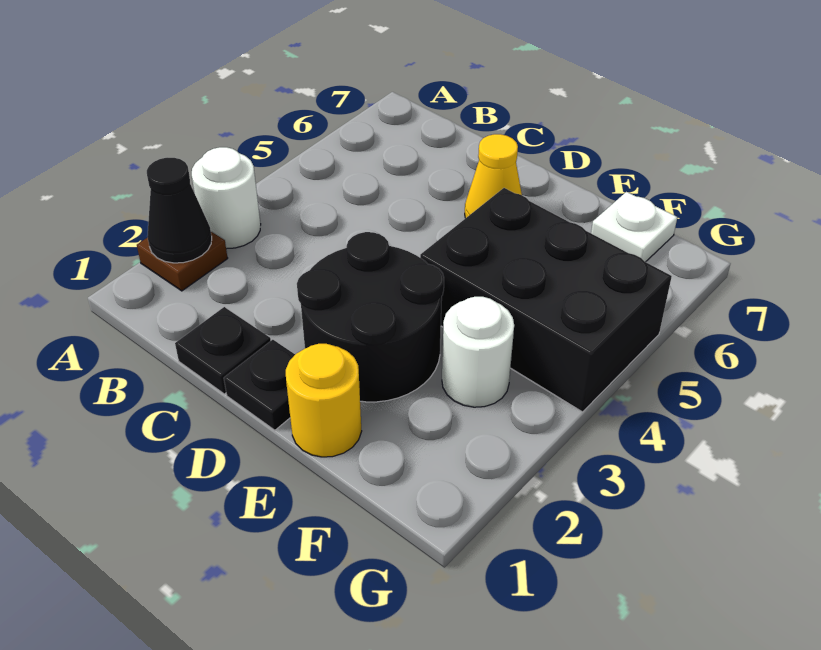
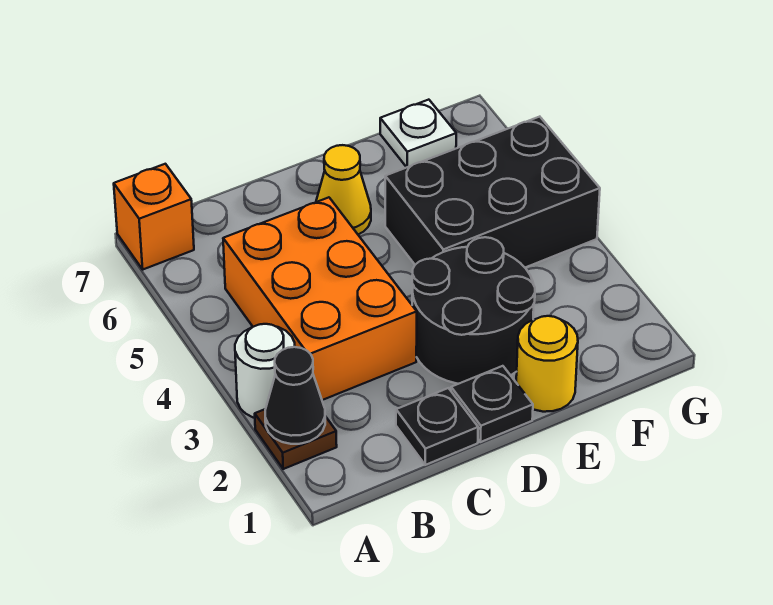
none -> orange brick A7 level 1
none -> orange brick B3:C5 level 1
white round brick F3 level 1 -> none

